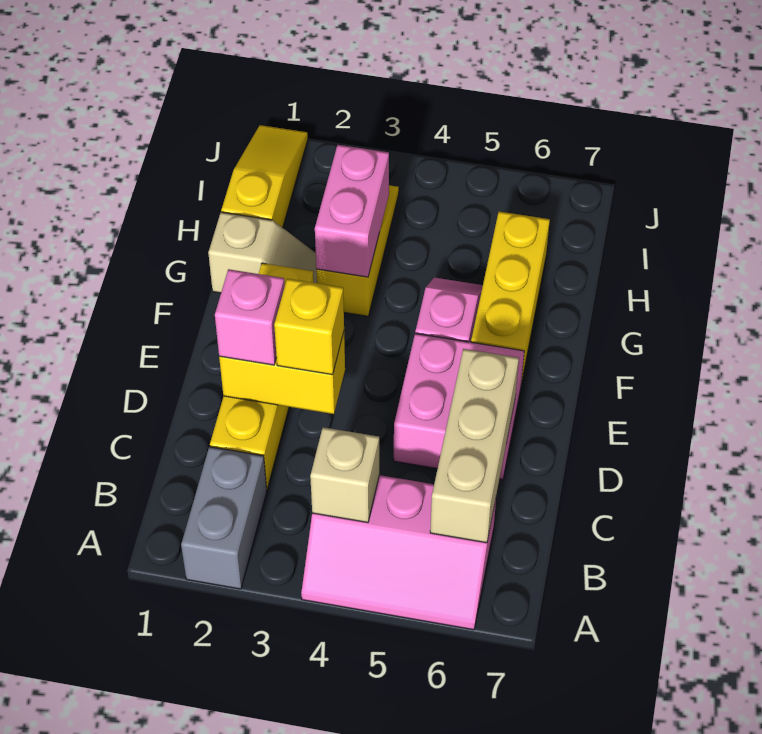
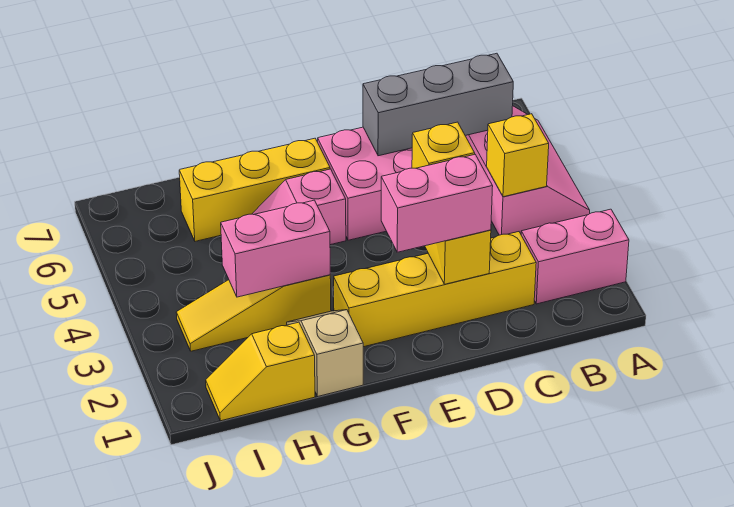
grey brick A2:B2 level 1 -> pink brick A2:B2 level 1
tan brick B4 level 2 -> yellow brick B4 level 2
tan brick B6:D6 level 2 -> grey brick B6:D6 level 2
pink brick D2 level 3 -> pink brick D2:E2 level 3
yellow slope H1:J1 level 1 top H -> yellow slope H1:I1 level 1 top H

